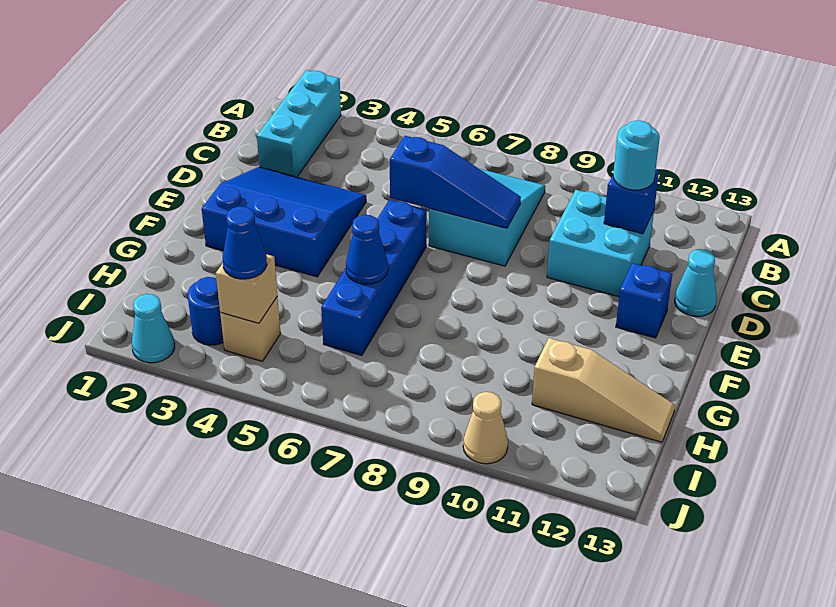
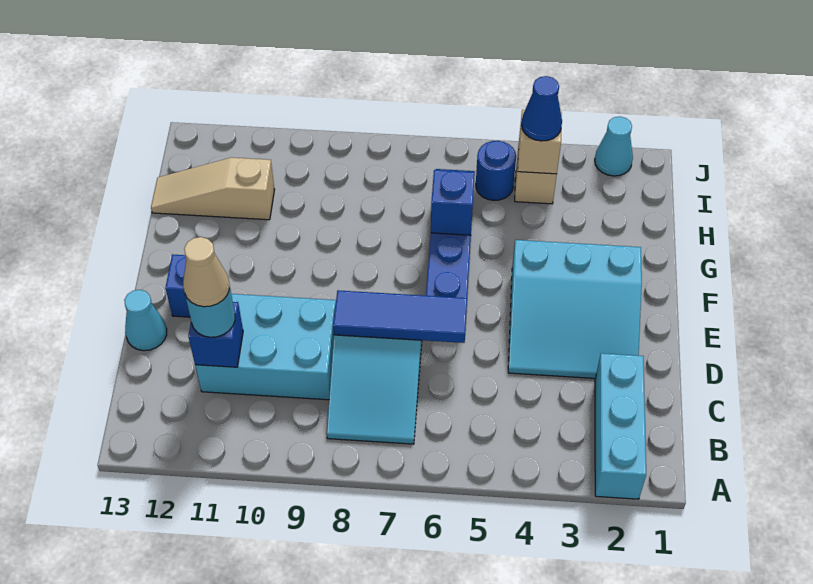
cyan brick C10:D11 level 1 -> cyan brick C9:D11 level 1
blue slope D2:F4 level 1 top F -> cyan slope D2:F4 level 1 top F
blue slope D6:D8 level 2 top 6 -> blue tile D6:D8 level 2
blue cone G6 level 2 -> blue brick G6 level 2
blue round brick I3 level 1 -> blue round brick I5 level 1
tan cone J10 level 1 -> tan cone C11 level 4

